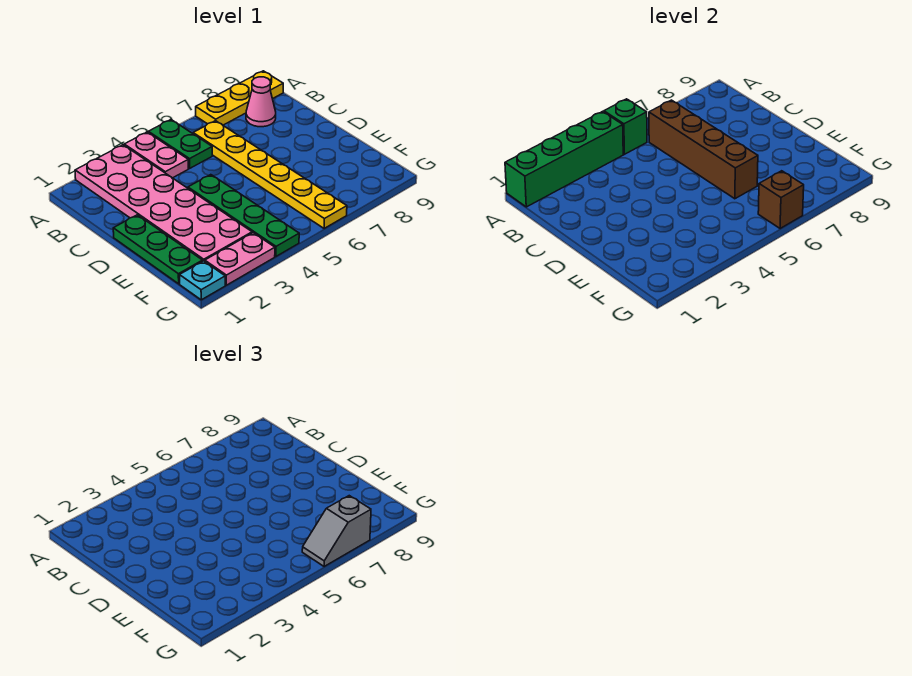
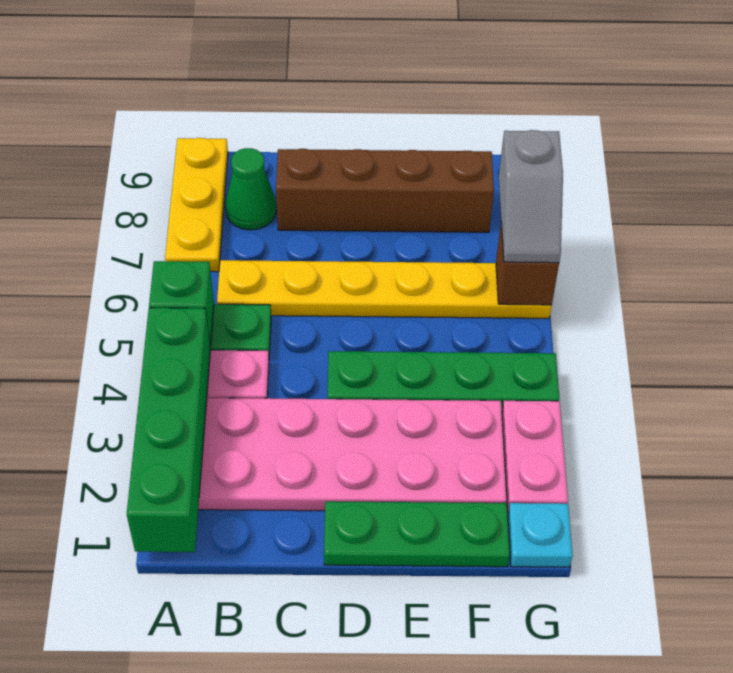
brown brick B6:E6 level 2 -> brown brick C8:F8 level 1
pink cone B8 level 1 -> green cone B8 level 1

